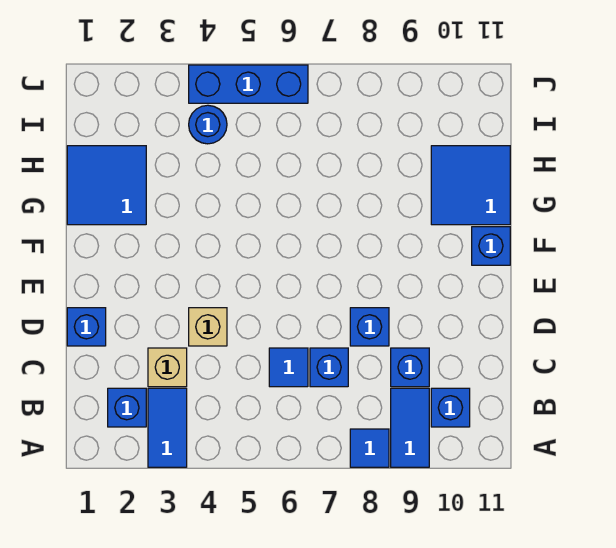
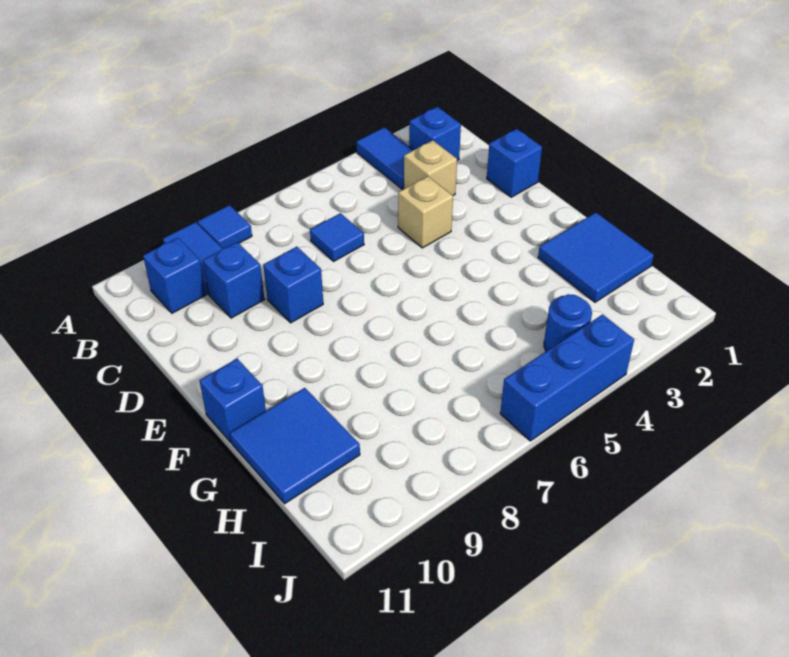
blue brick C7 level 1 -> none

